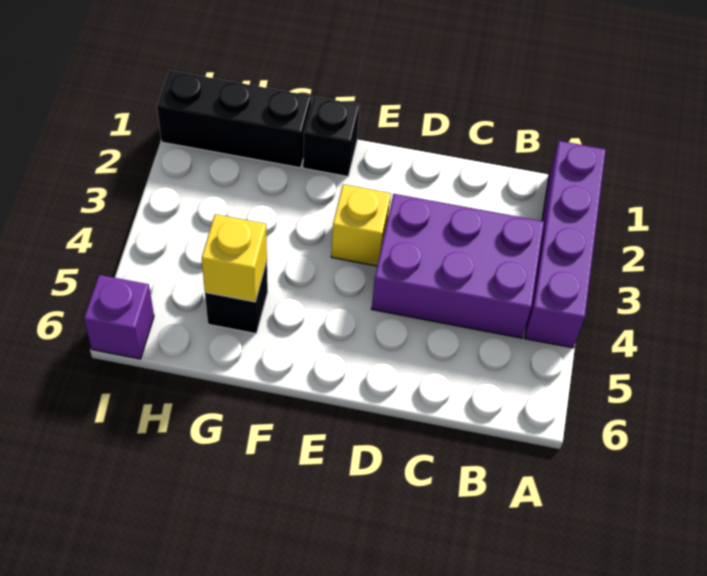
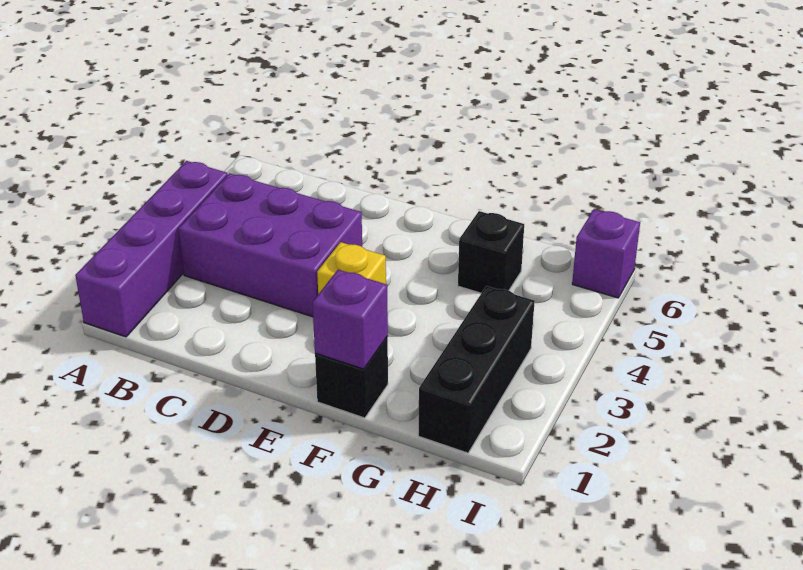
none -> purple brick F1 level 2
black brick G1:I1 level 1 -> black brick H1:H3 level 1
yellow brick G5 level 2 -> none

